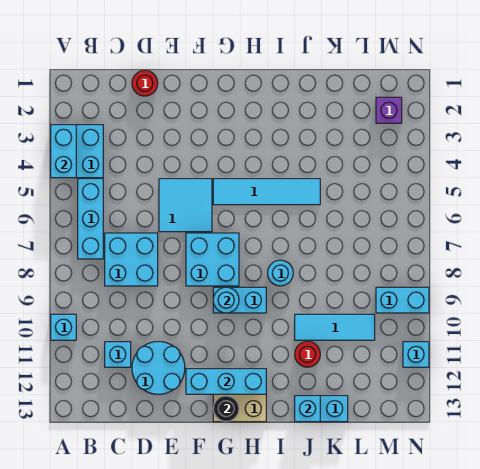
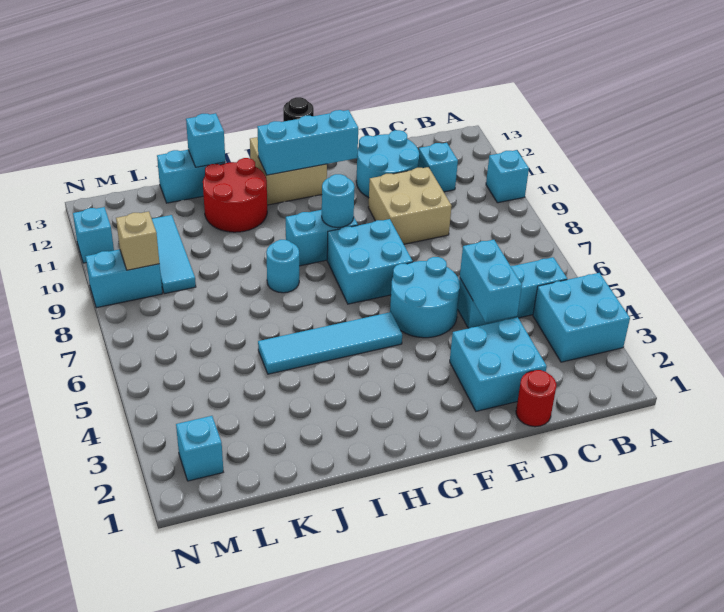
cyan brick A3:A4 level 2 -> cyan brick D4:D5 level 2
cyan brick B5:B7 level 1 -> cyan brick B5:D5 level 1
cyan brick C7:D8 level 1 -> cyan brick D2:E3 level 1
none -> tan brick D9:E10 level 1
cyan tile E5:F6 level 1 -> cyan round brick E5:F6 level 1
cyan tile J10:L10 level 1 -> cyan tile L9:L11 level 1
red round brick J11 level 1 -> red round brick I11:J12 level 1
purple brick M2 level 1 -> cyan brick M2 level 1
none -> tan brick M9 level 2

